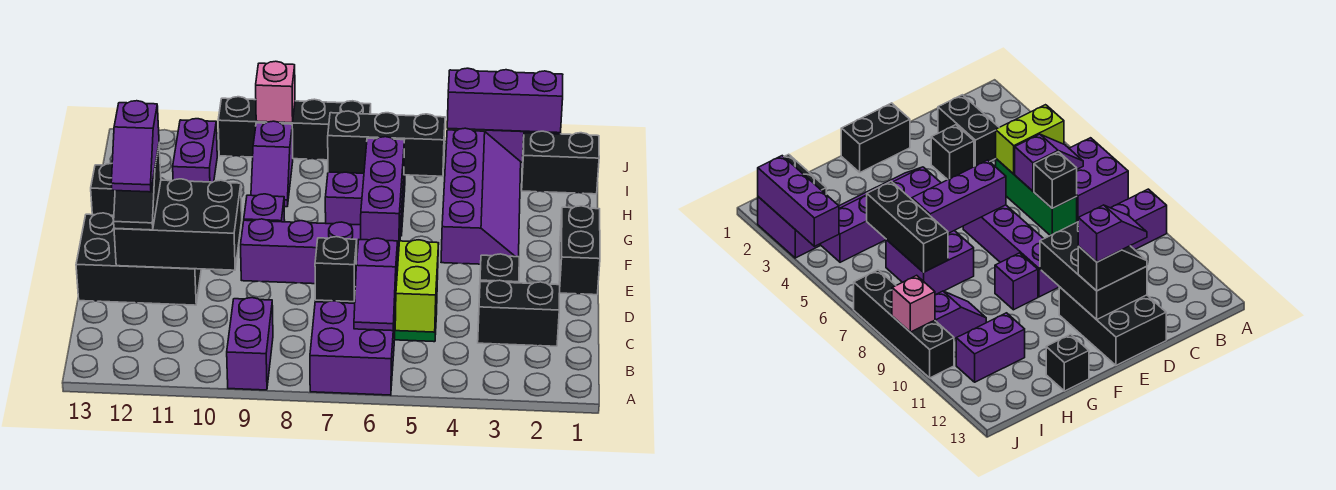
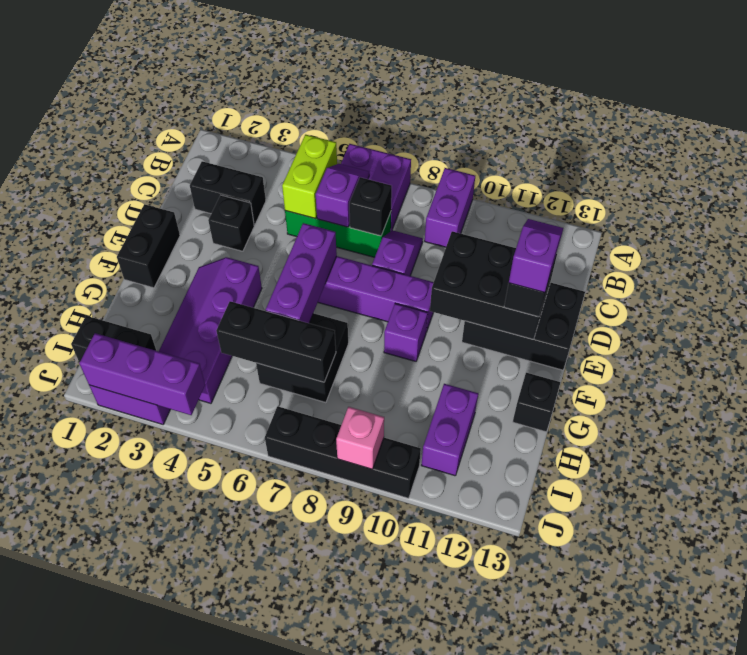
purple brick G6:H7 level 1 -> black brick G6:H7 level 1
purple slope H9:I9 level 1 top I -> purple slope C8:D8 level 1 top D

